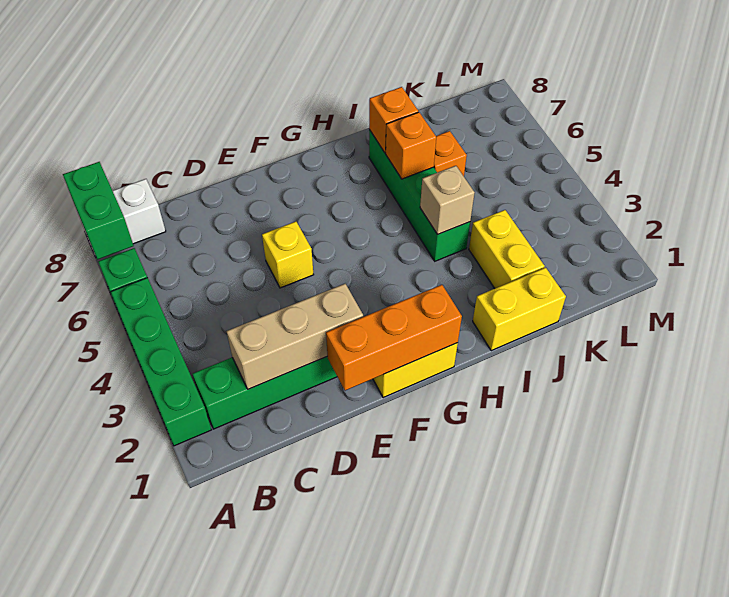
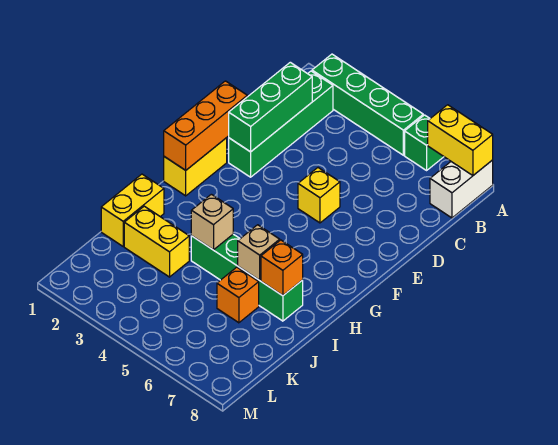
green brick A7:A8 level 2 -> yellow brick A7:A8 level 2
tan brick C2:E2 level 2 -> green brick C2:E2 level 2
orange brick I6 level 2 -> tan brick I6 level 2

